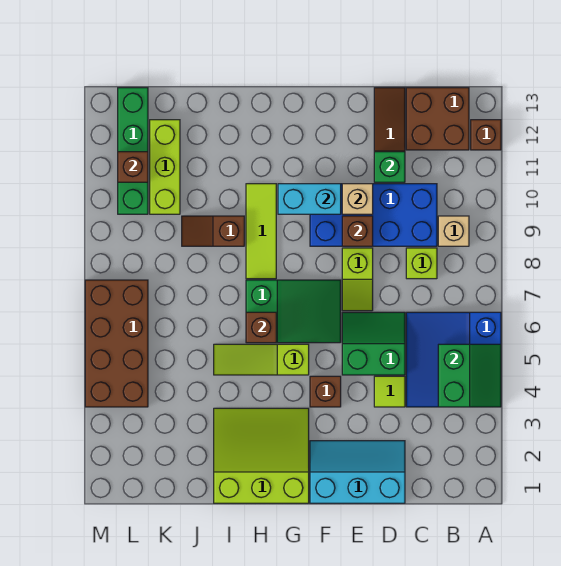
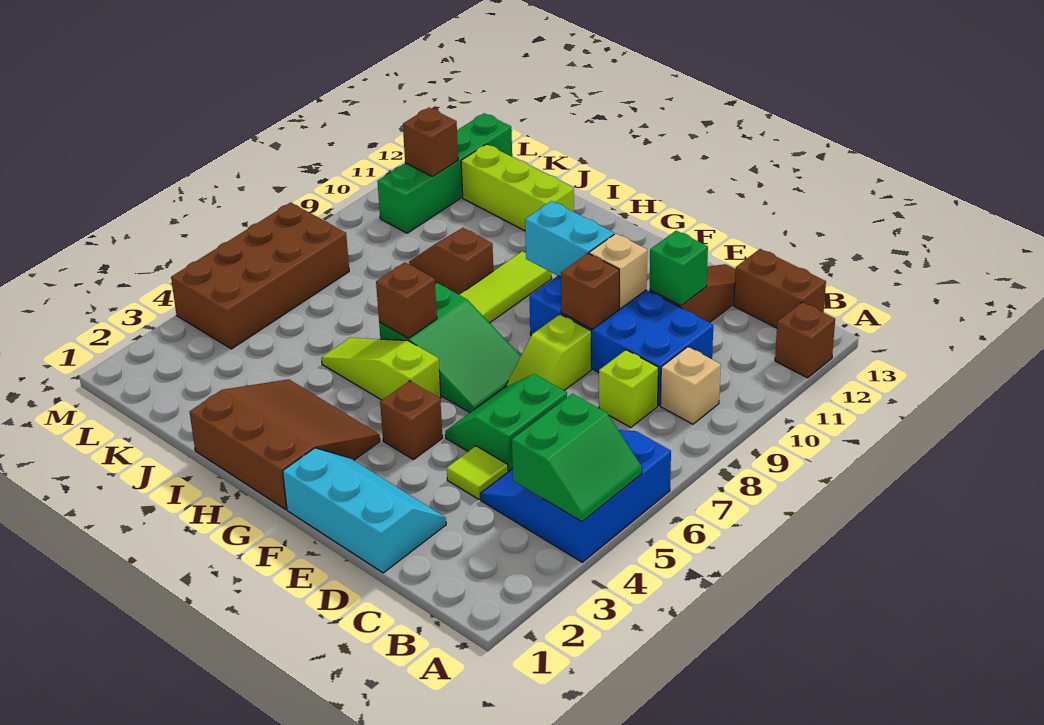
brown brick B12:C13 level 1 -> brown brick B13:C13 level 1
green slope D5:E6 level 1 top 5 -> green slope D5:E6 level 1 top D
lime slope G1:I3 level 1 top 1 -> brown slope G1:I3 level 1 top 1
lime brick K10:K12 level 1 -> lime brick I12:K12 level 1

